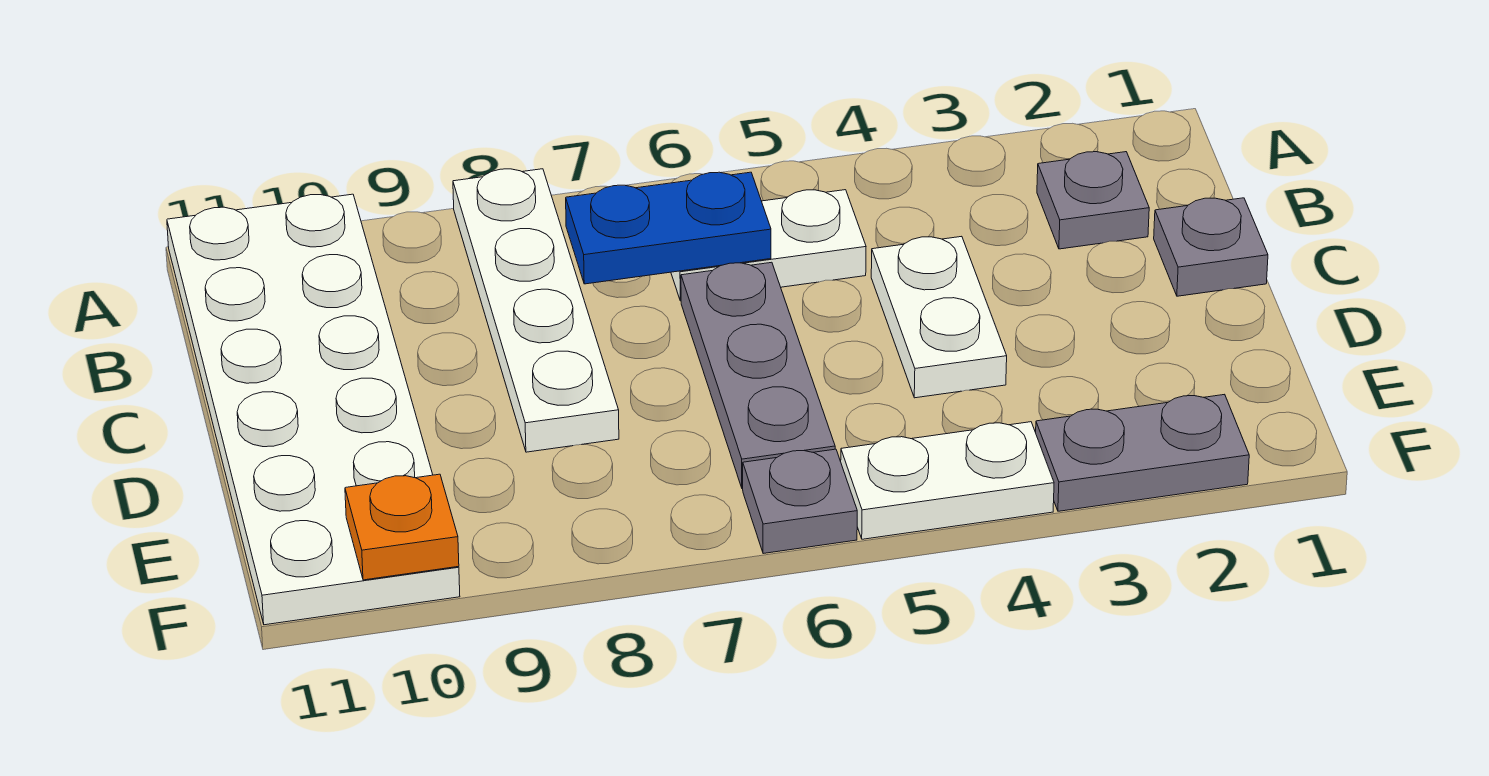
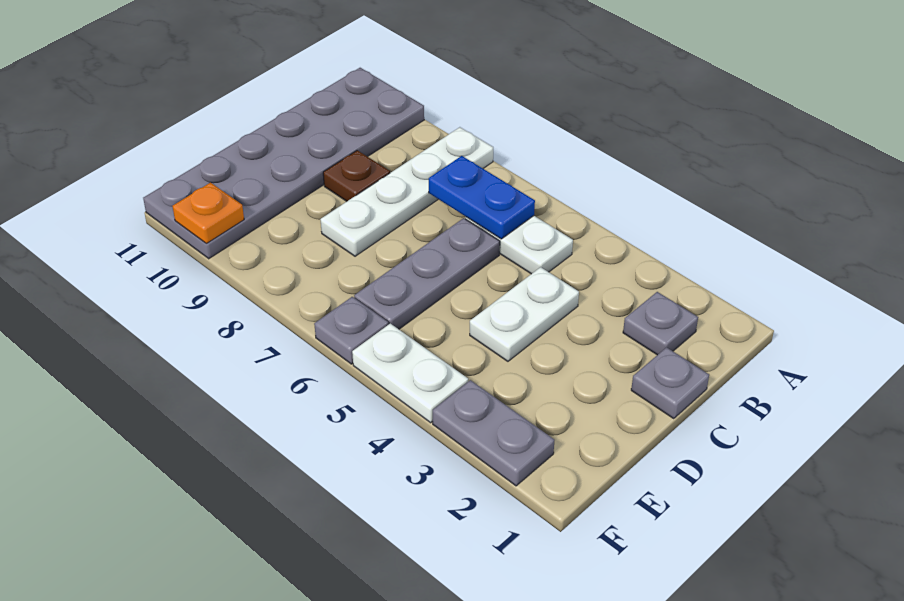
white plate A10:F11 level 1 -> grey plate A10:F11 level 1
none -> brown plate C9 level 1

